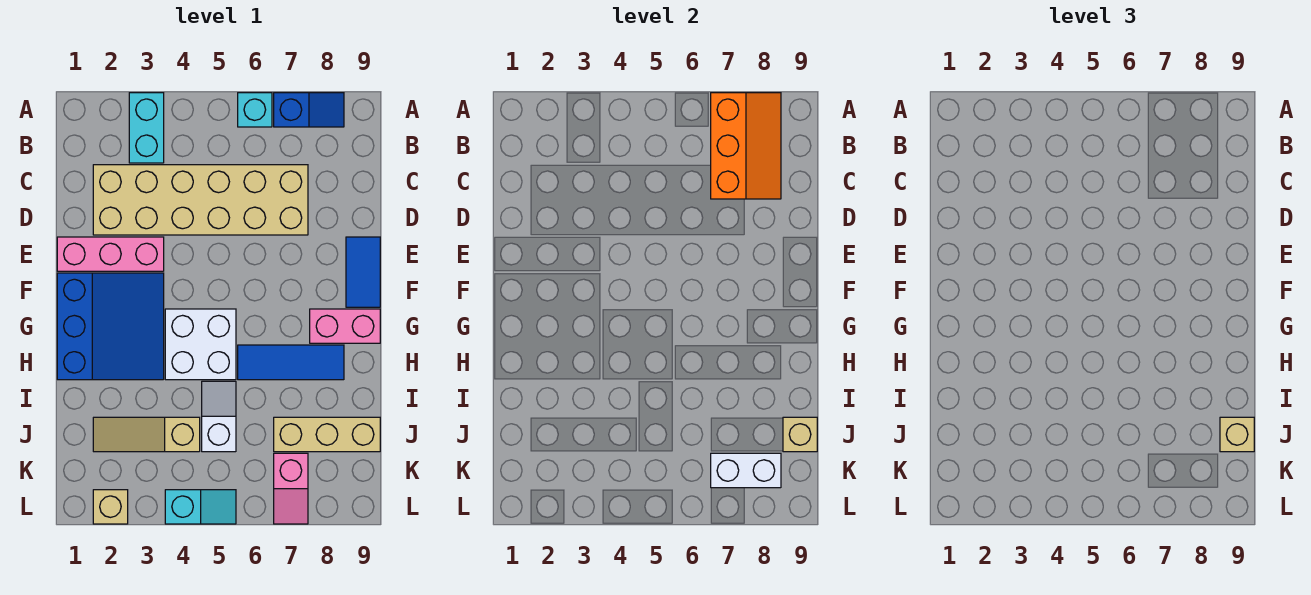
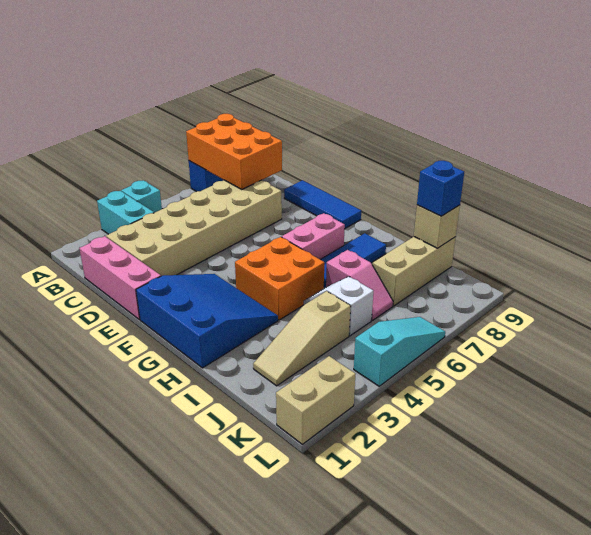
cyan brick A6 level 1 -> cyan brick A4 level 1
orange slope A7:C8 level 2 top 7 -> orange brick A7:C8 level 2
pink brick E1:E3 level 1 -> pink brick C1:E1 level 1
blue tile E9:F9 level 1 -> blue tile D9:F9 level 1
white brick G4:H5 level 1 -> orange brick G4:H5 level 1
pink brick G8:G9 level 1 -> pink brick G6:G7 level 1
tan brick J9 level 3 -> blue brick J9 level 3
pink slope K7:L7 level 1 top K -> pink slope I6:J6 level 1 top I
white brick K7:K8 level 2 -> none
tan brick L2 level 1 -> tan brick L1:L2 level 1
cyan slope L4:L5 level 1 top 4 -> cyan slope L4:L6 level 1 top 4

